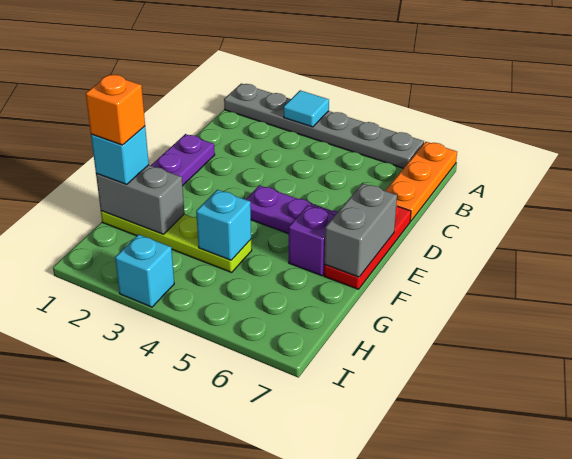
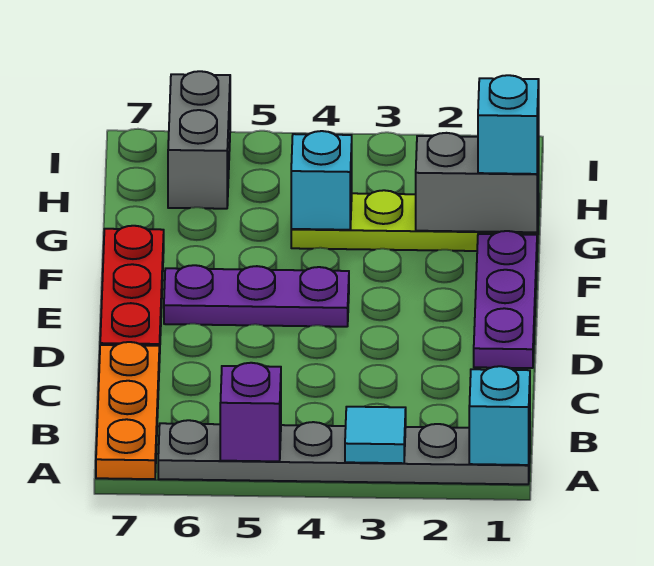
grey brick E7:F7 level 2 -> grey brick H6:I6 level 1
purple brick F6 level 1 -> purple brick A5 level 2
orange brick G1 level 4 -> none
cyan brick I3 level 1 -> cyan brick A1 level 2

